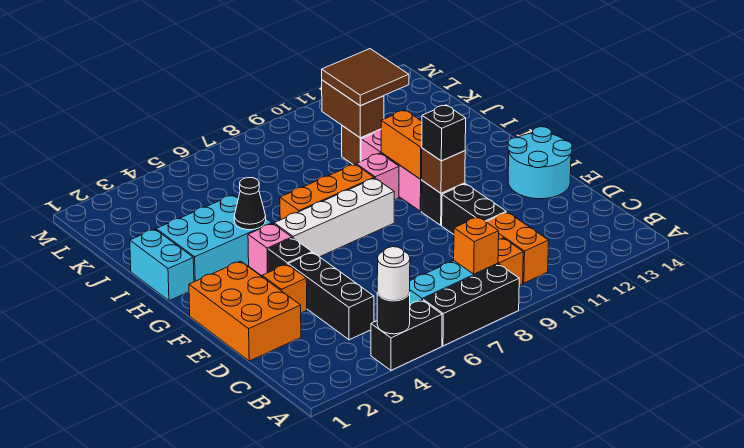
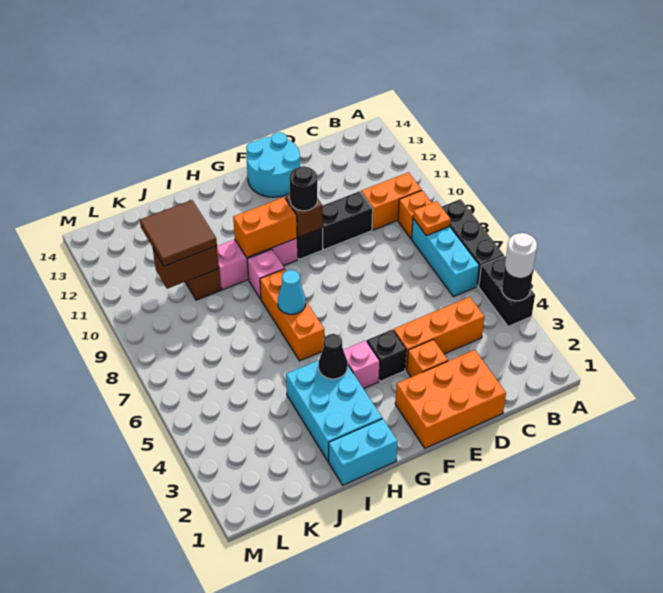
orange brick B8 level 2 -> orange plate B8 level 2
black brick C4:E4 level 1 -> orange brick C4:E4 level 1
black brick F10 level 3 -> black round brick F10 level 3
white brick G5:G8 level 1 -> none
none -> cyan cone H7 level 2

